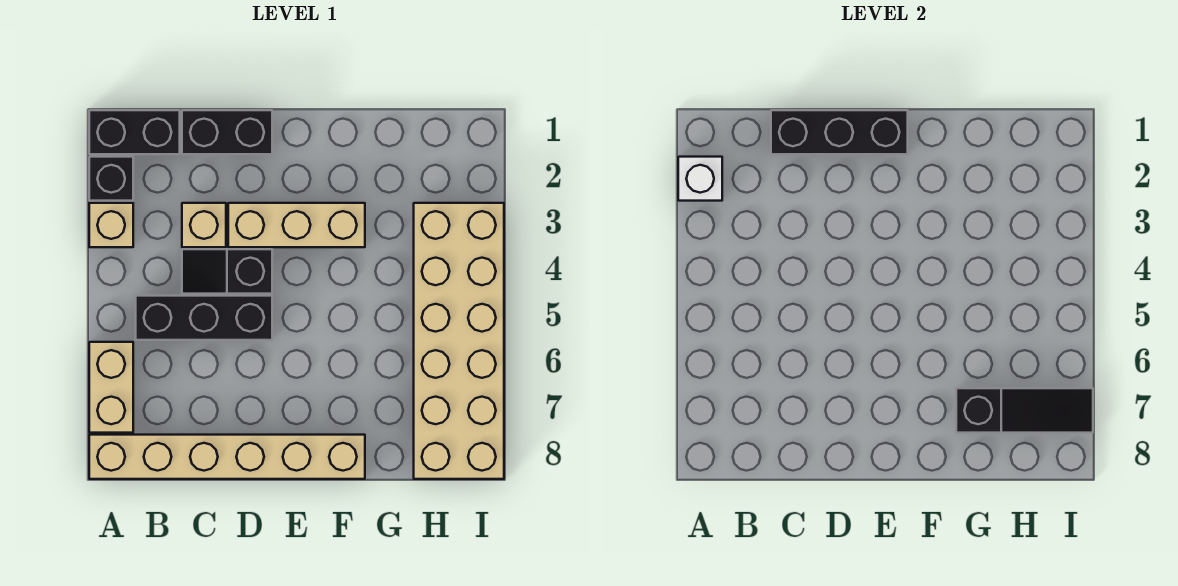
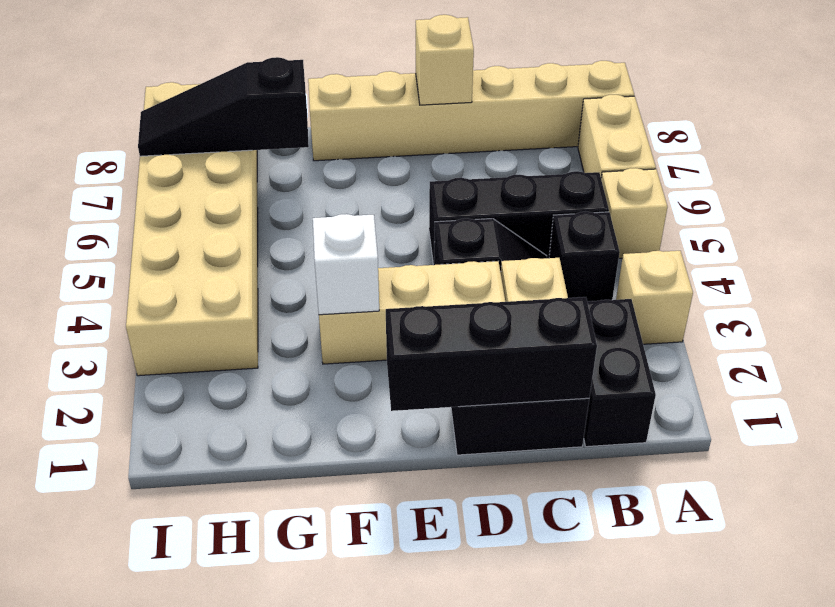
black brick A1:B1 level 1 -> black brick B1:B2 level 1
black brick A2 level 1 -> black brick B4 level 1
white brick A2 level 2 -> white brick F3 level 2
none -> tan brick A5 level 1
none -> tan brick D8 level 2

